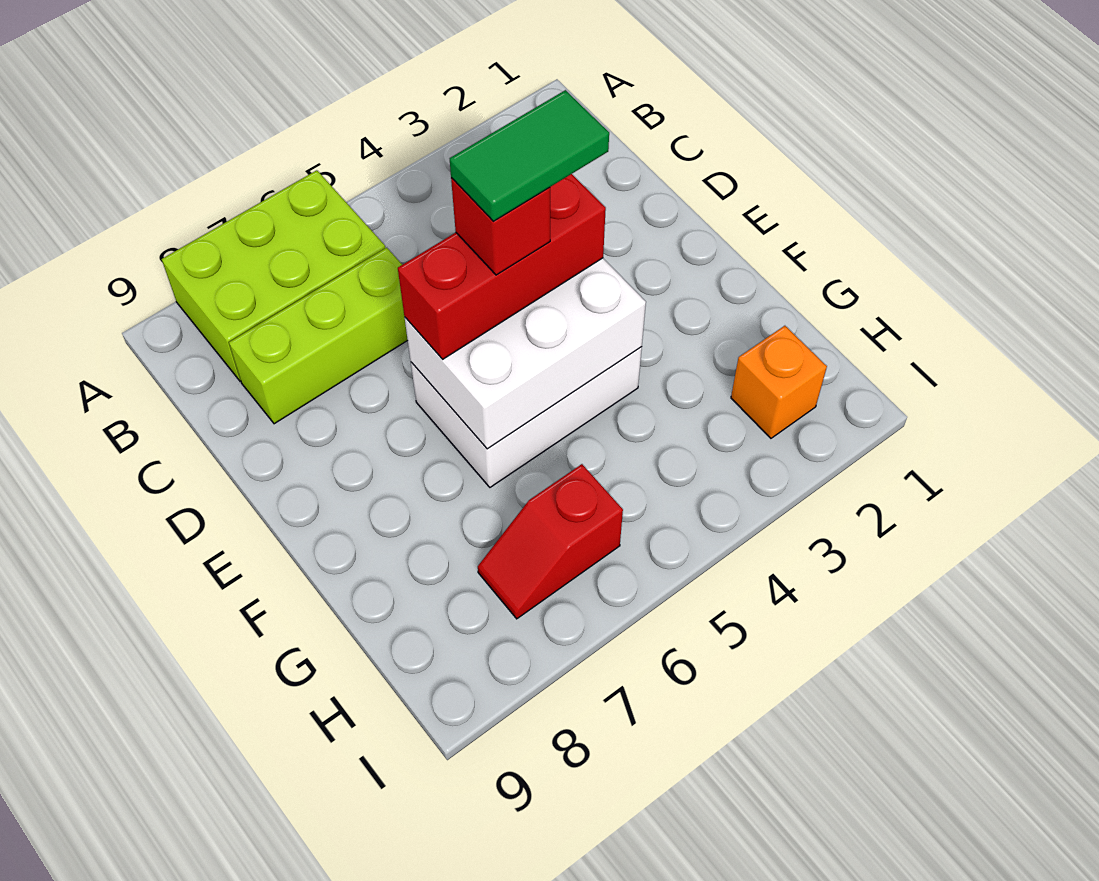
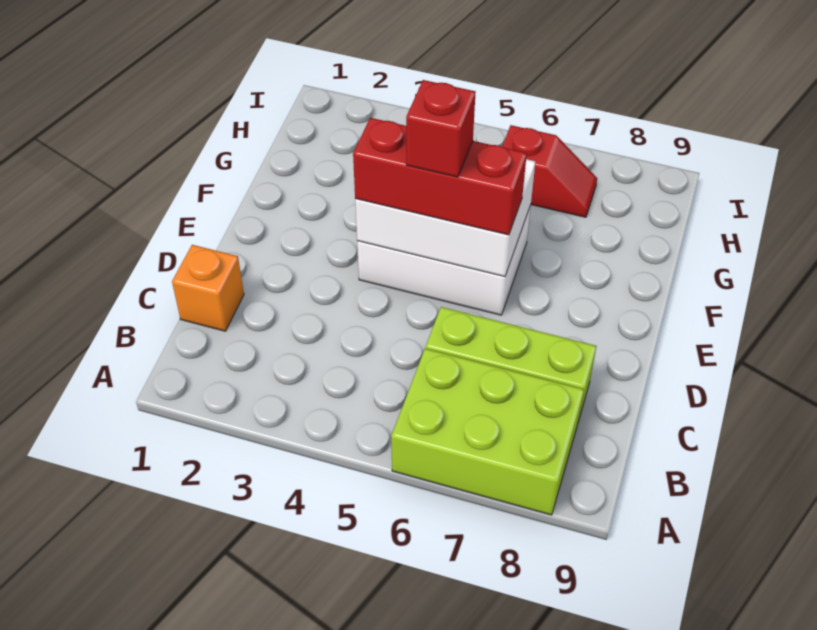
green tile E4:E5 level 5 -> none
orange brick H2 level 1 -> orange brick C1 level 1

